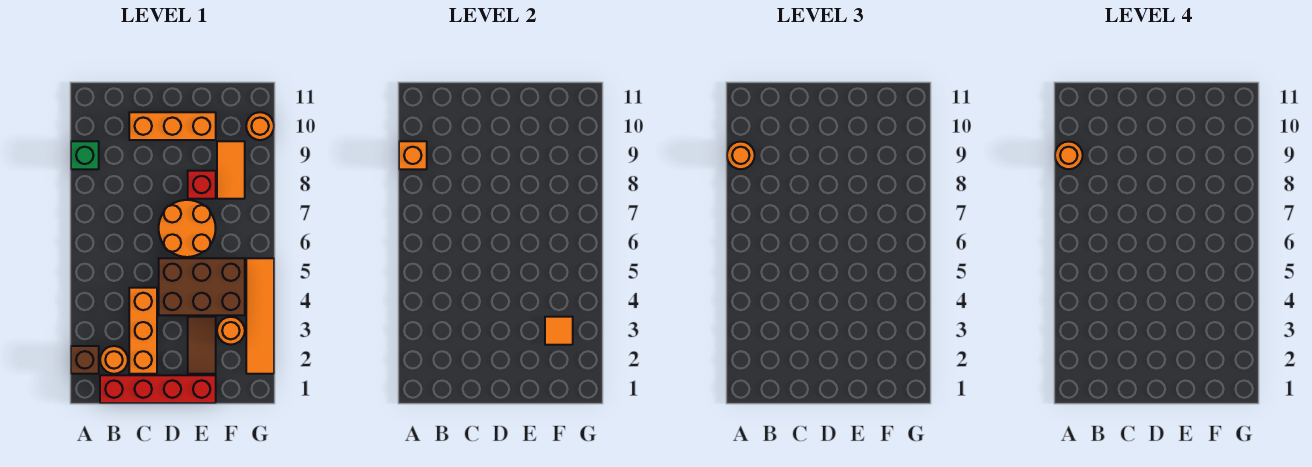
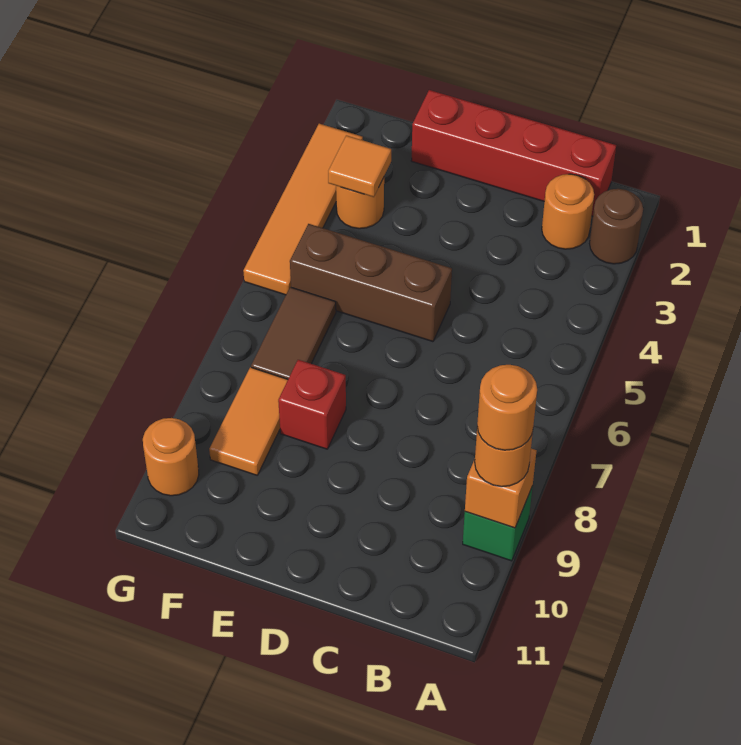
brown brick A2 level 1 -> brown round brick A2 level 1
orange brick C2:C4 level 1 -> none
orange brick C10:E10 level 1 -> none
brown brick D4:F5 level 1 -> brown brick D5:F5 level 1
orange round brick D6:E7 level 1 -> none
brown tile E2:E3 level 1 -> brown tile F6:F7 level 1

